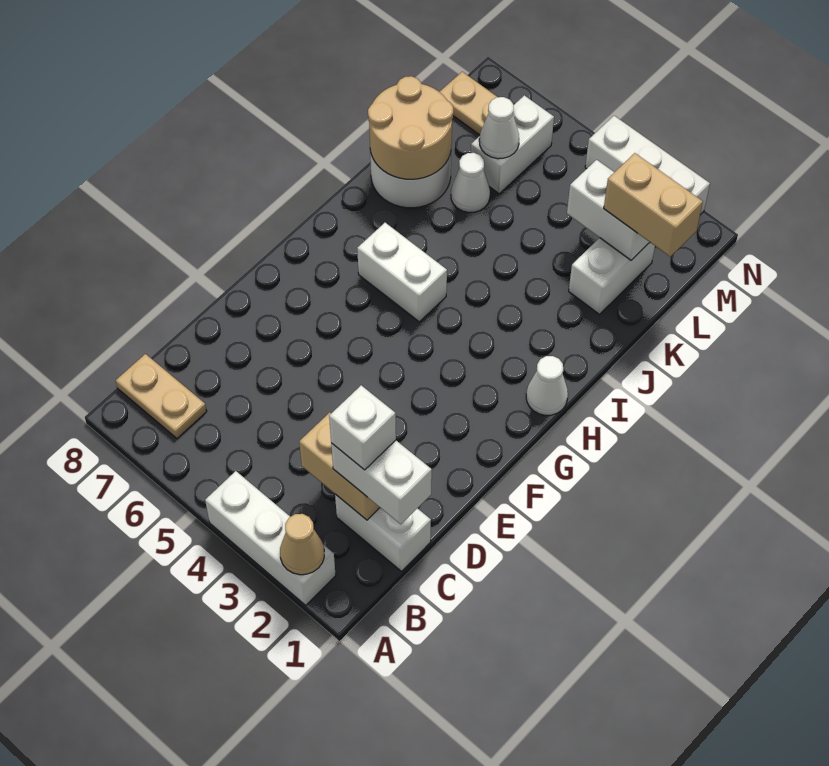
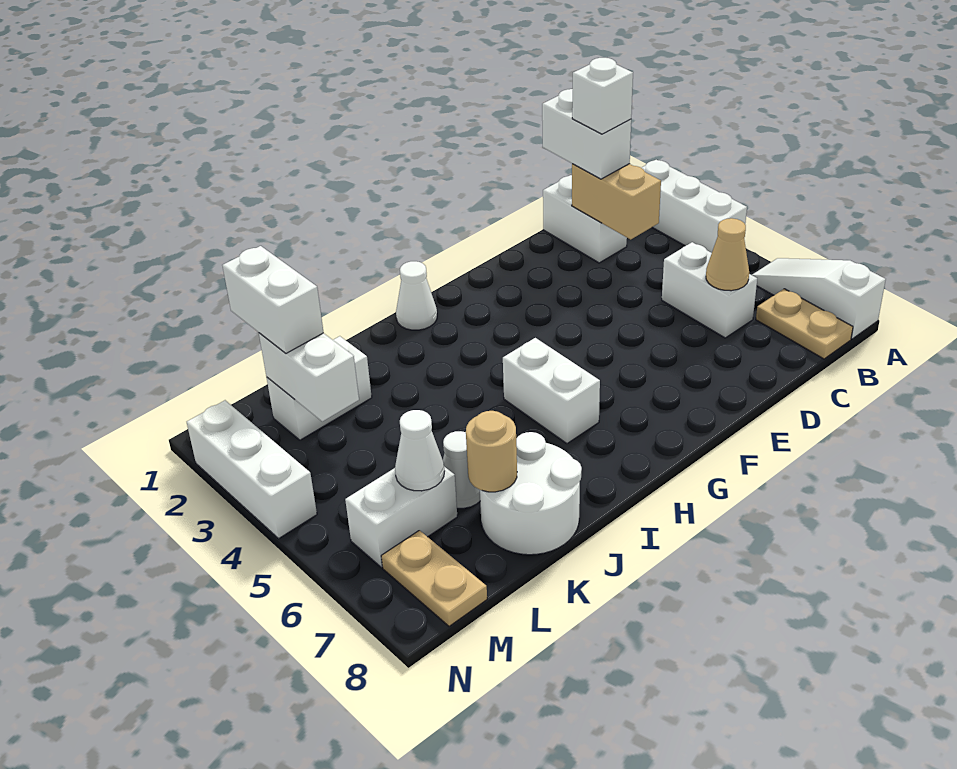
tan cone A2 level 2 -> tan cone C6 level 2
none -> white slope A6:A8 level 1 top 8
none -> white brick C5:C6 level 1
tan round brick J7:K8 level 2 -> tan round brick K7 level 2
tan brick L1:L2 level 3 -> white brick L1:L2 level 3

